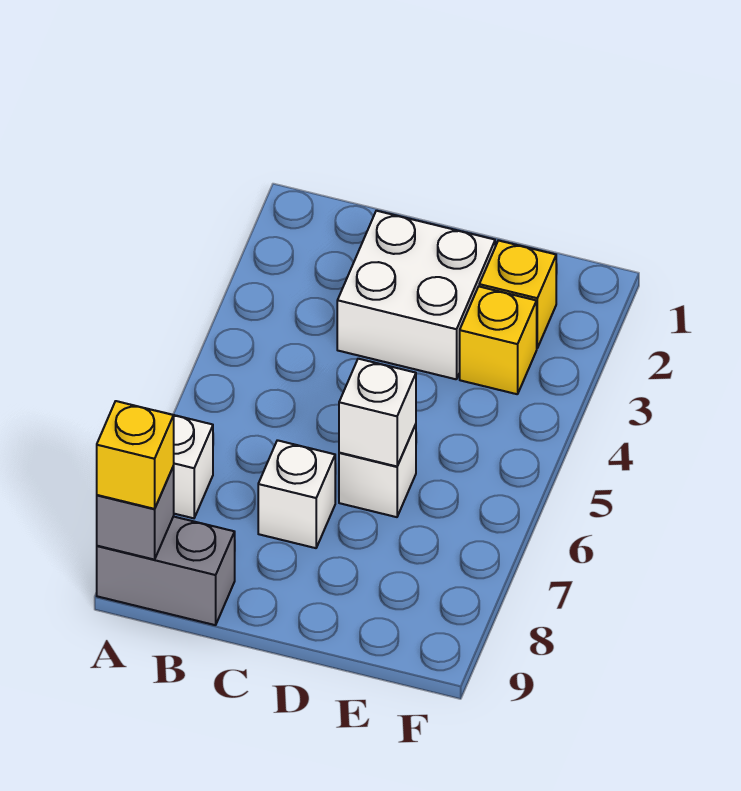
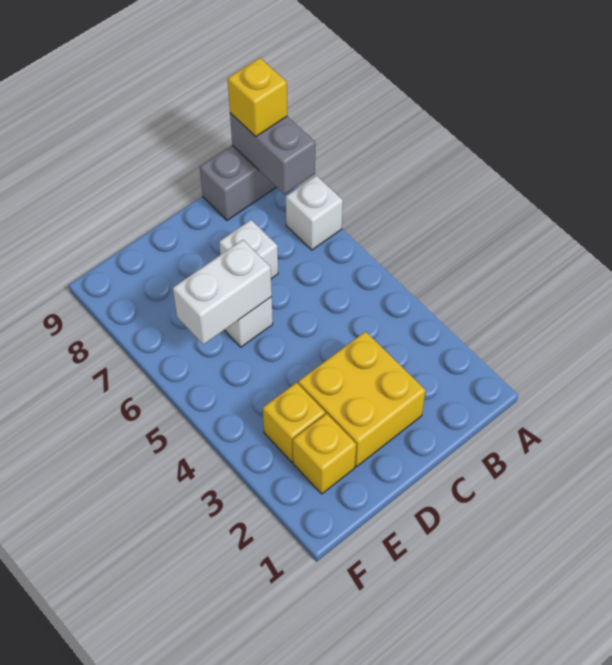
grey brick A9 level 2 -> grey brick A8:A9 level 2
white brick C2:D3 level 1 -> yellow brick C2:D3 level 1
white brick D6 level 2 -> white brick D6:E6 level 2

